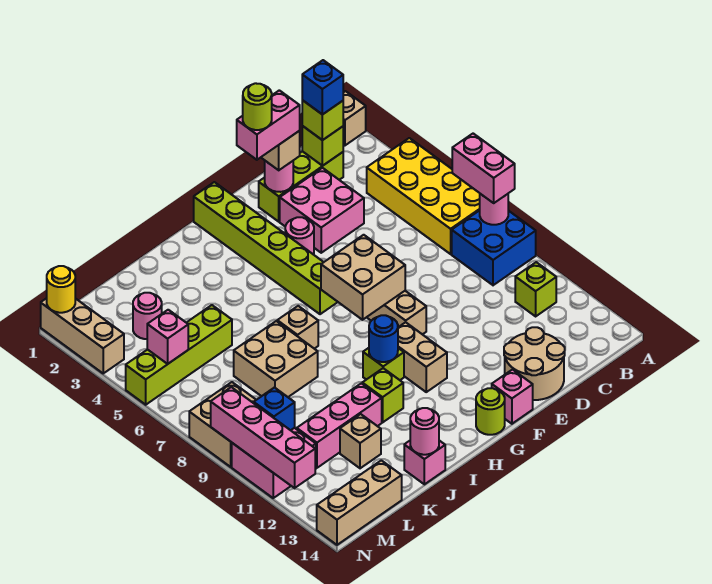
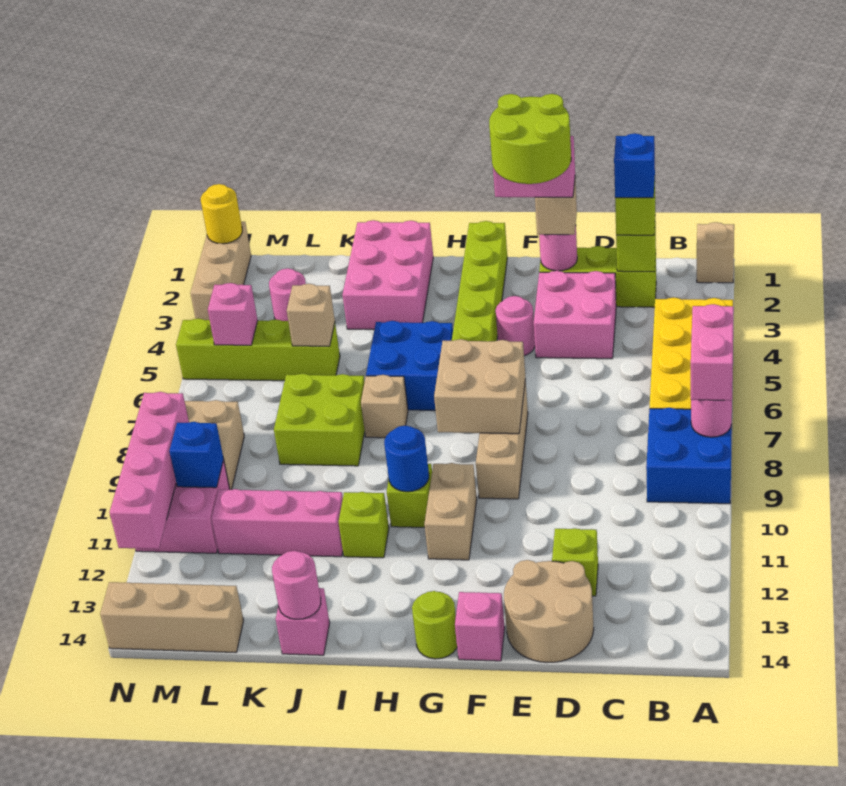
lime brick B11 level 1 -> lime brick D12 level 1
lime round brick F2 level 5 -> lime round brick E2:F3 level 5
none -> blue brick H5:I6 level 1
none -> pink brick I1:J3 level 1
tan brick J7:K8 level 1 -> lime brick J7:K8 level 1
tan brick K12 level 1 -> tan brick K5 level 2

